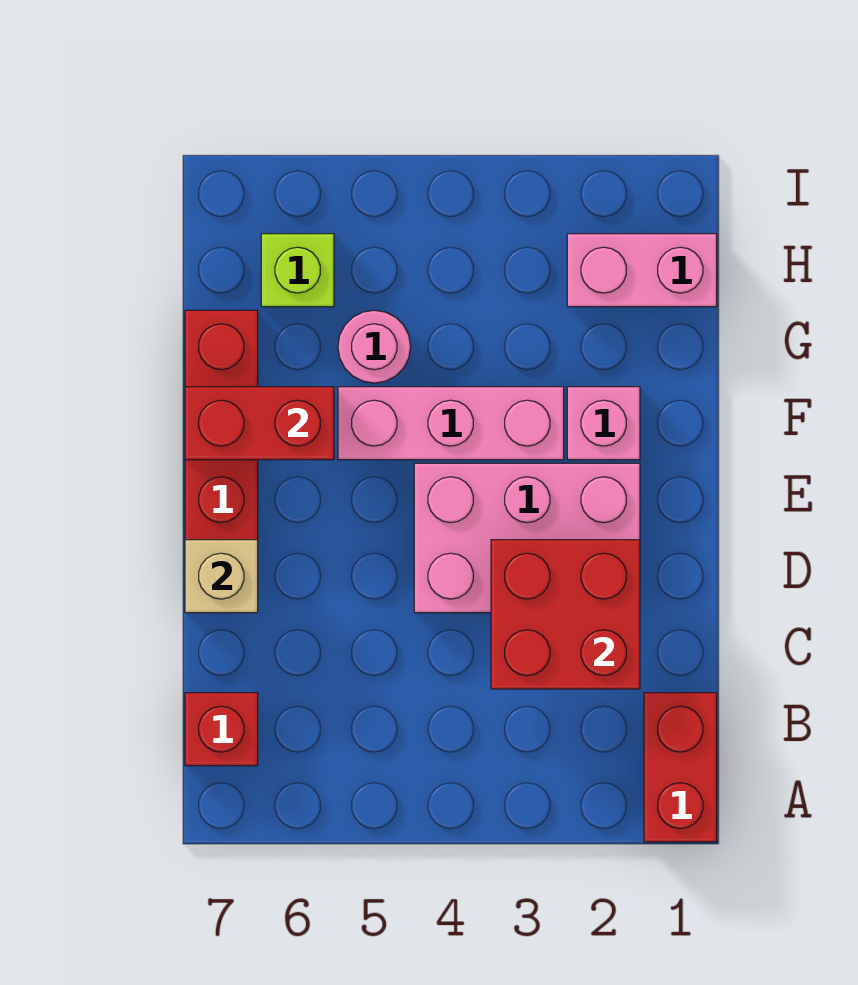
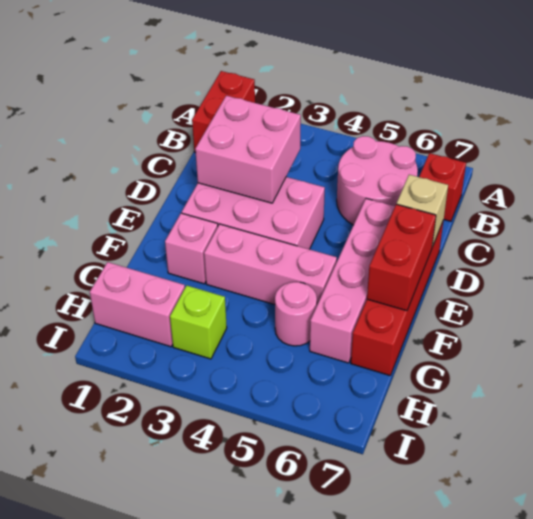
none -> pink round brick B5:C6 level 1
red brick C2:D3 level 2 -> pink brick C2:D3 level 2
none -> pink brick D6:G6 level 1
red brick F6:F7 level 2 -> red brick E7:F7 level 2
lime brick H6 level 1 -> lime brick H3 level 1

